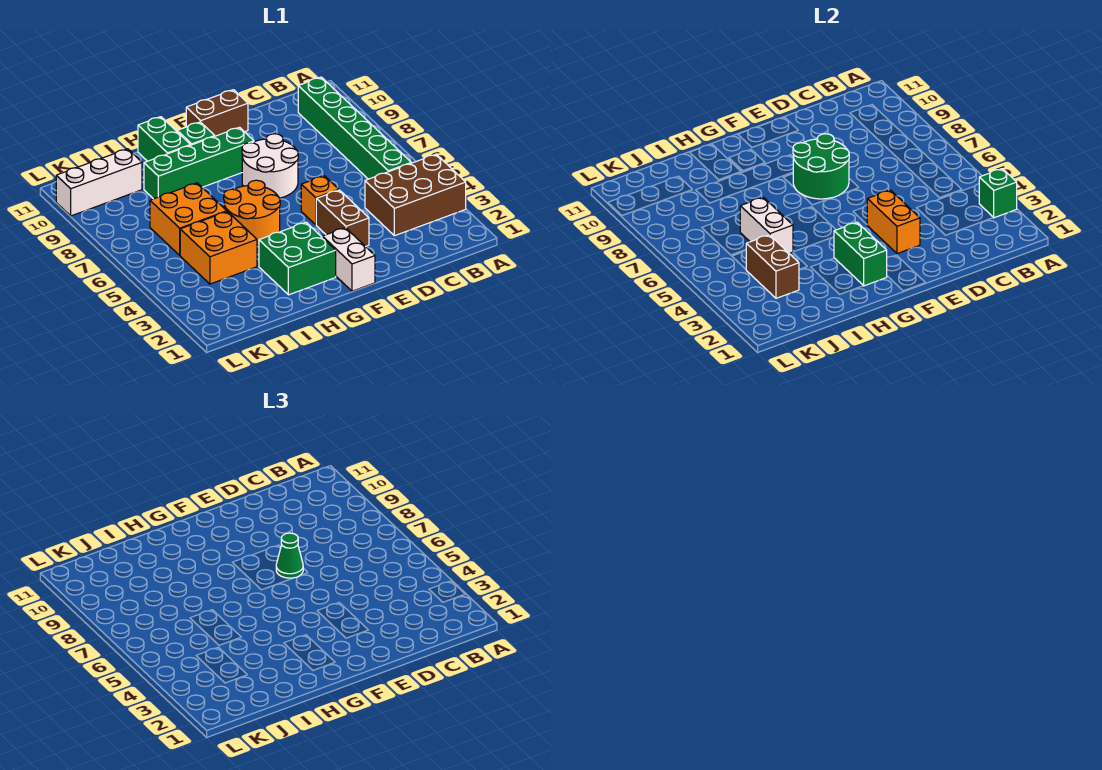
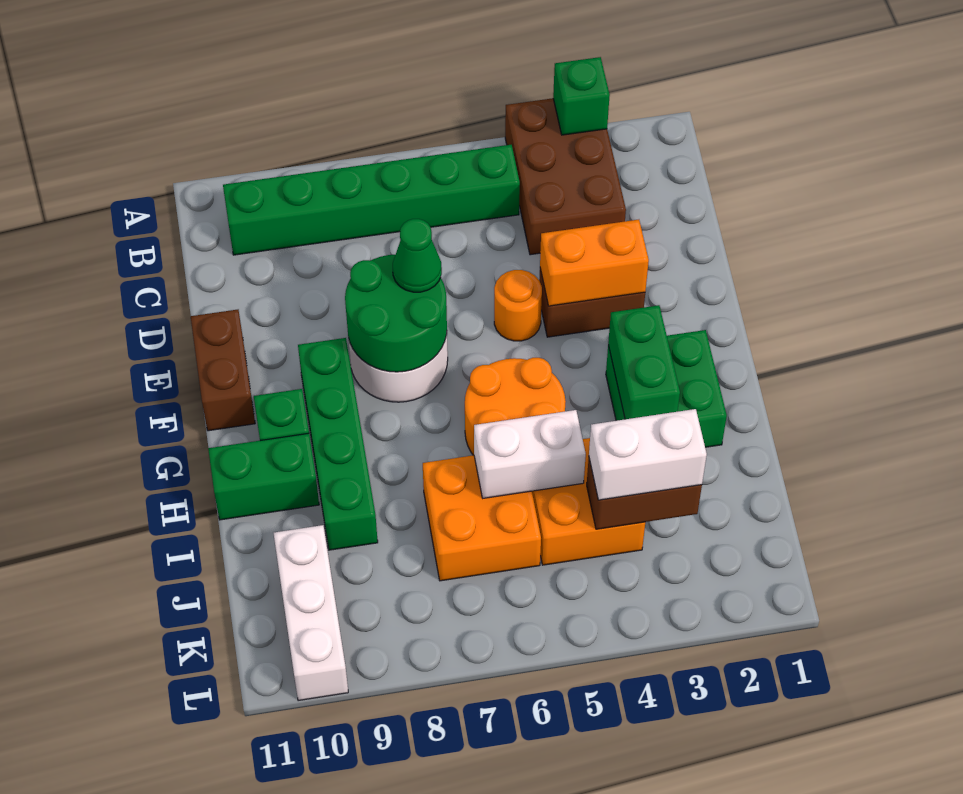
orange brick E5 level 1 -> orange round brick E5 level 1
white brick F1:F2 level 1 -> white brick J3:J4 level 3
green brick G2:G3 level 2 -> green brick G3:H3 level 2

